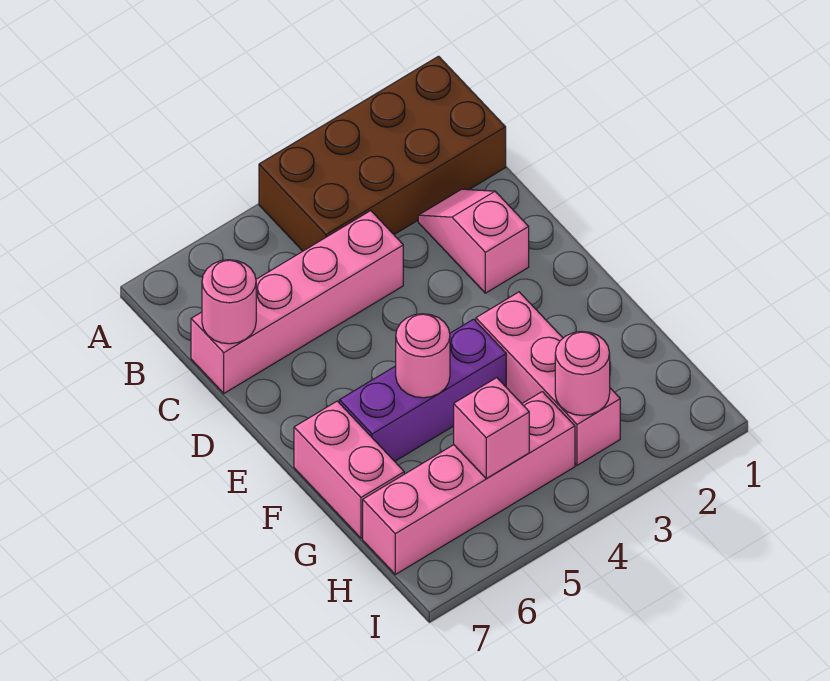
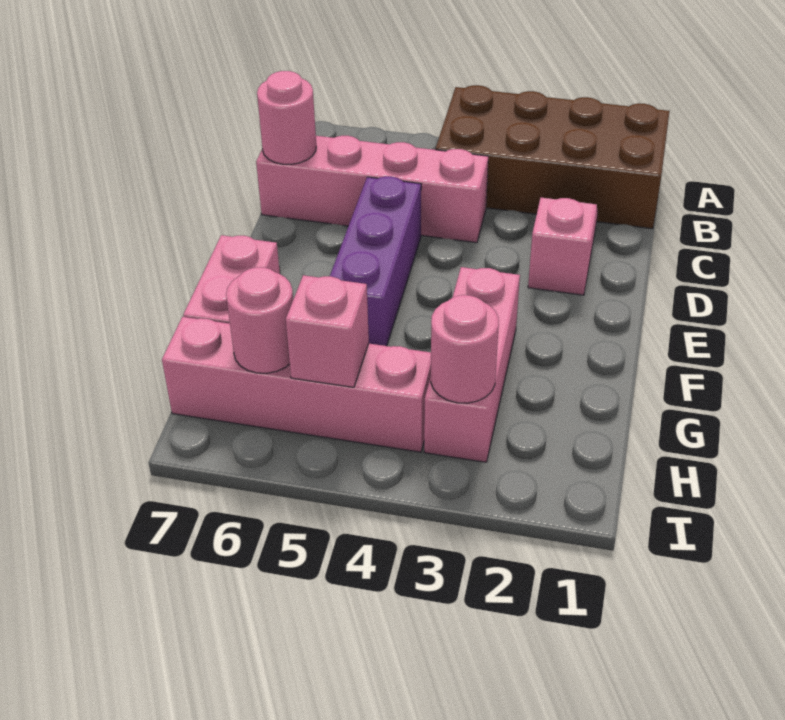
purple brick F4:F6 level 1 -> purple brick D5:F5 level 1
pink round brick F5 level 2 -> pink round brick H6 level 2

